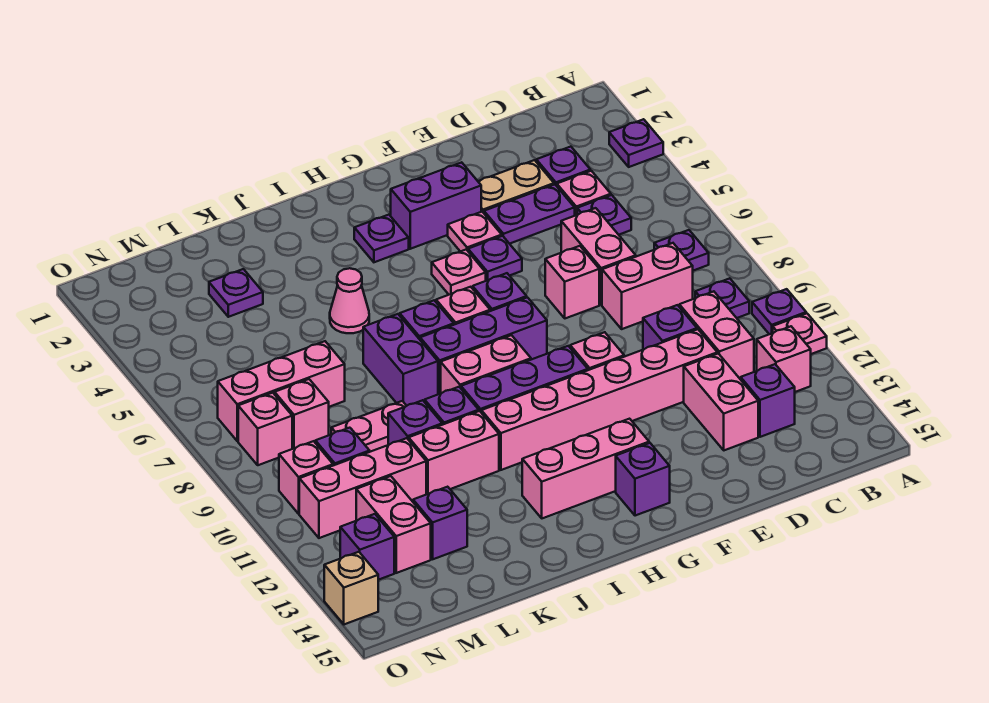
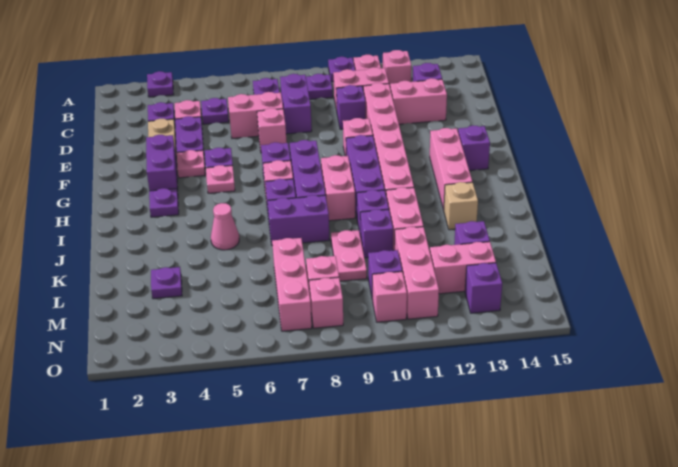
pink brick C8:D8 level 1 -> purple brick C8:D8 level 1
tan brick O14 level 1 -> tan brick J13 level 1

